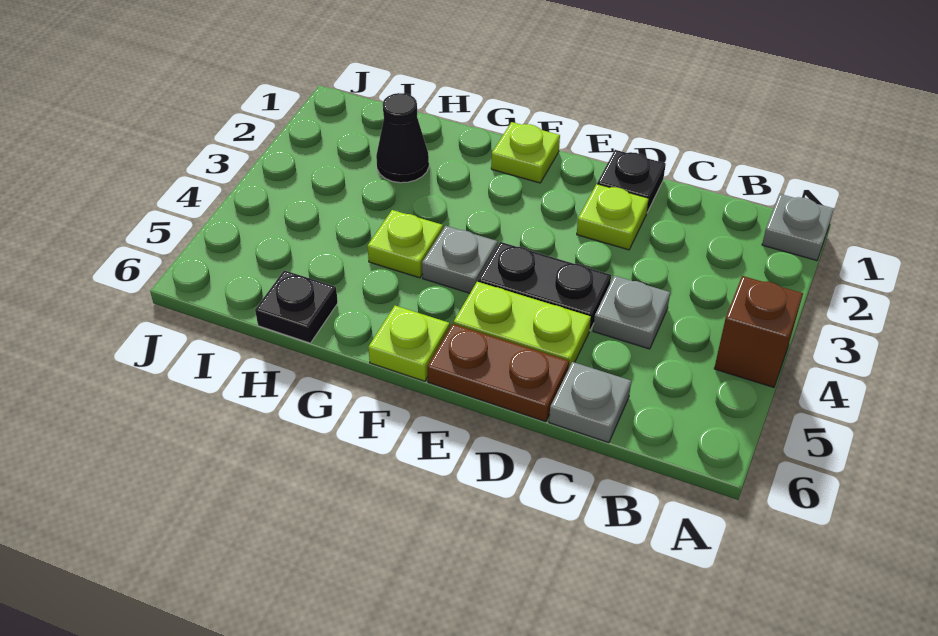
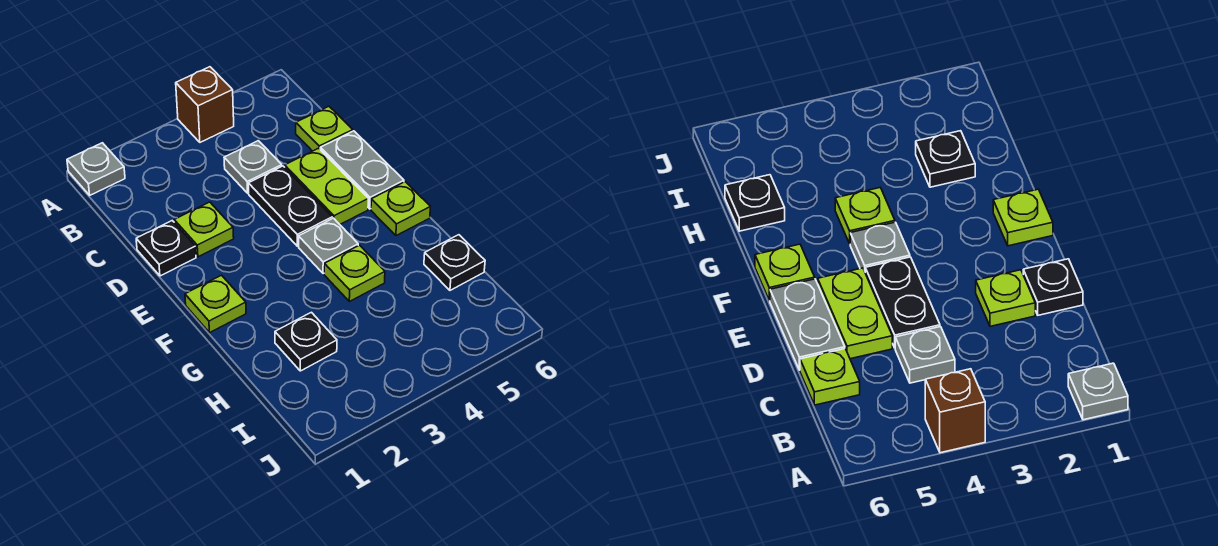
grey plate C6 level 1 -> lime plate C6 level 1
brown plate D6:E6 level 1 -> grey plate D6:E6 level 1
black cone H2 level 1 -> black plate H2 level 1

